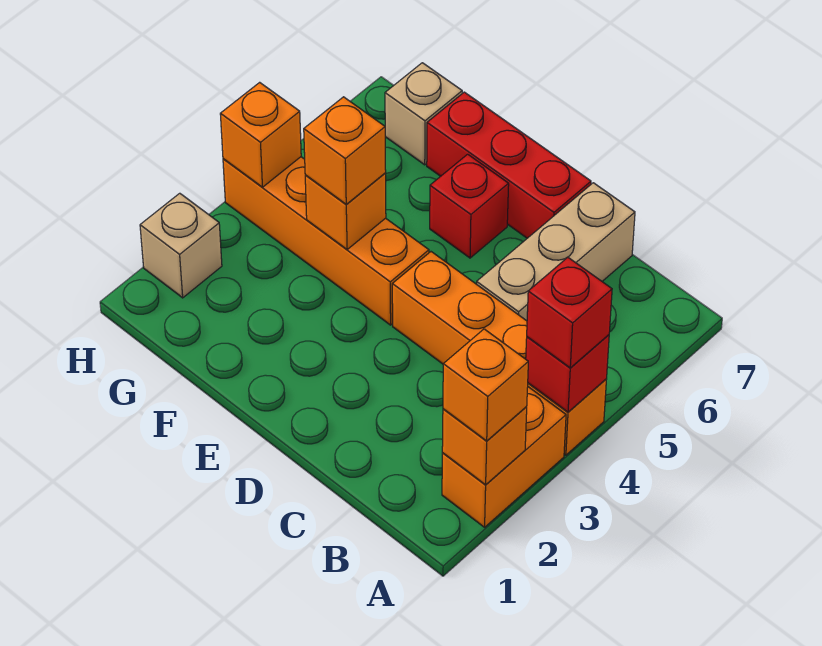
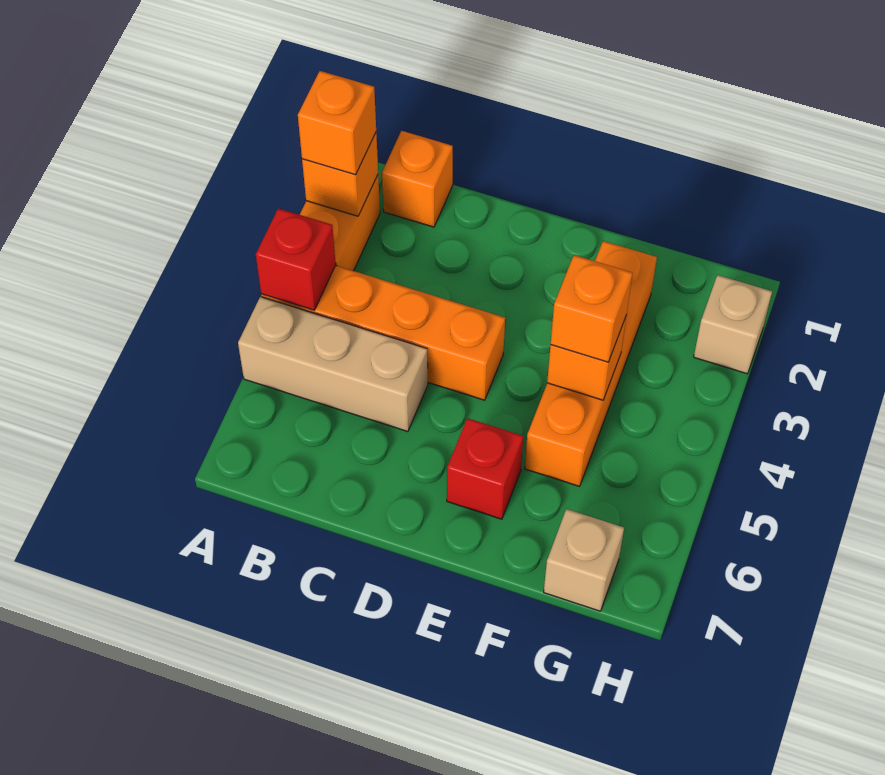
red brick A4 level 3 -> none
tan brick C5:C7 level 1 -> tan brick A5:C5 level 1
red brick D7:F7 level 1 -> none
orange brick E4:H4 level 1 -> orange brick F2:F5 level 1
orange brick H4 level 2 -> orange brick B1 level 1

